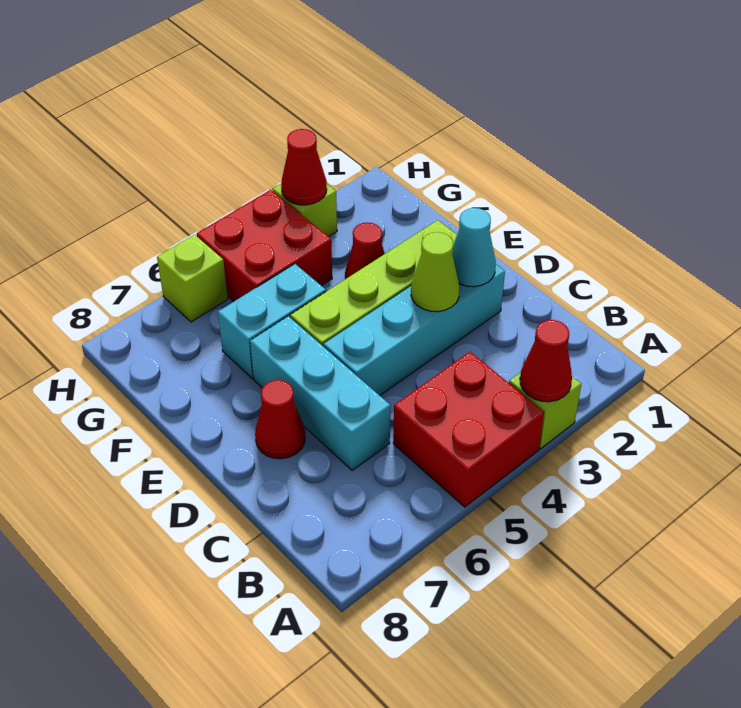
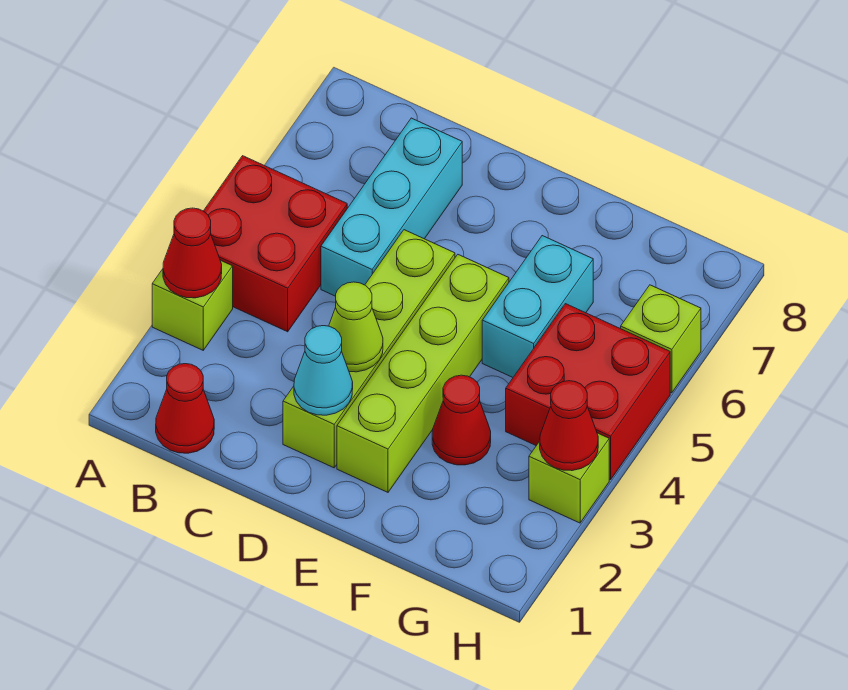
cyan brick C6:E6 level 1 -> cyan brick C5:C7 level 1
cyan brick D2:D5 level 1 -> lime brick D2:D5 level 1
red cone D7 level 1 -> red cone B1 level 1

